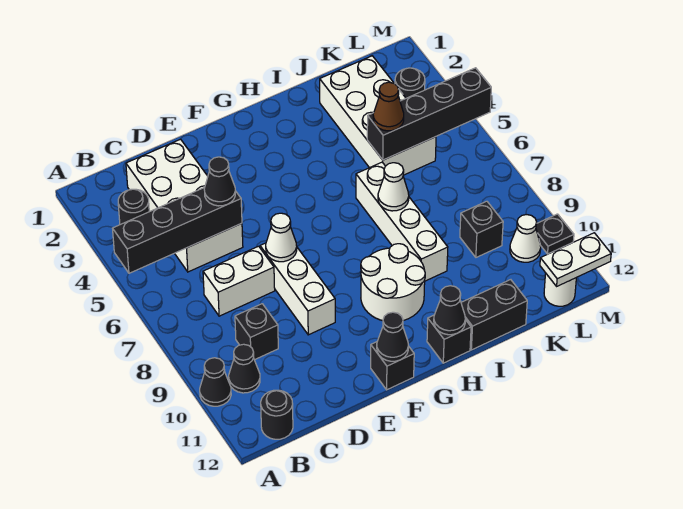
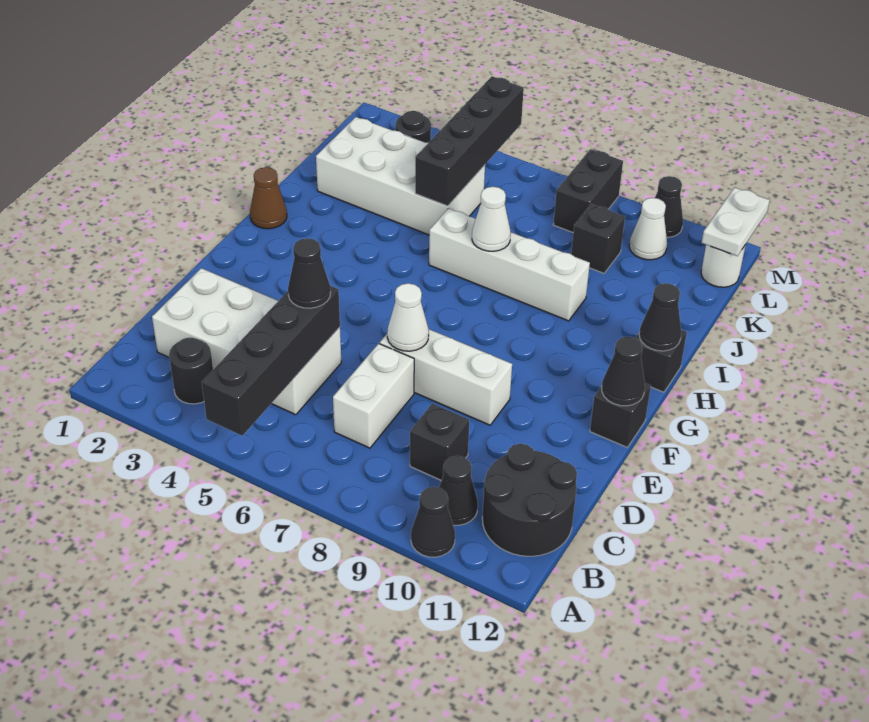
black round brick B12 level 1 -> black round brick B11:C12 level 1
white round brick G9:H10 level 1 -> none
black brick I12:J12 level 1 -> black brick L8:M8 level 1
brown cone J5 level 3 -> brown cone H1 level 1
black plate M10 level 1 -> black cone M10 level 1

